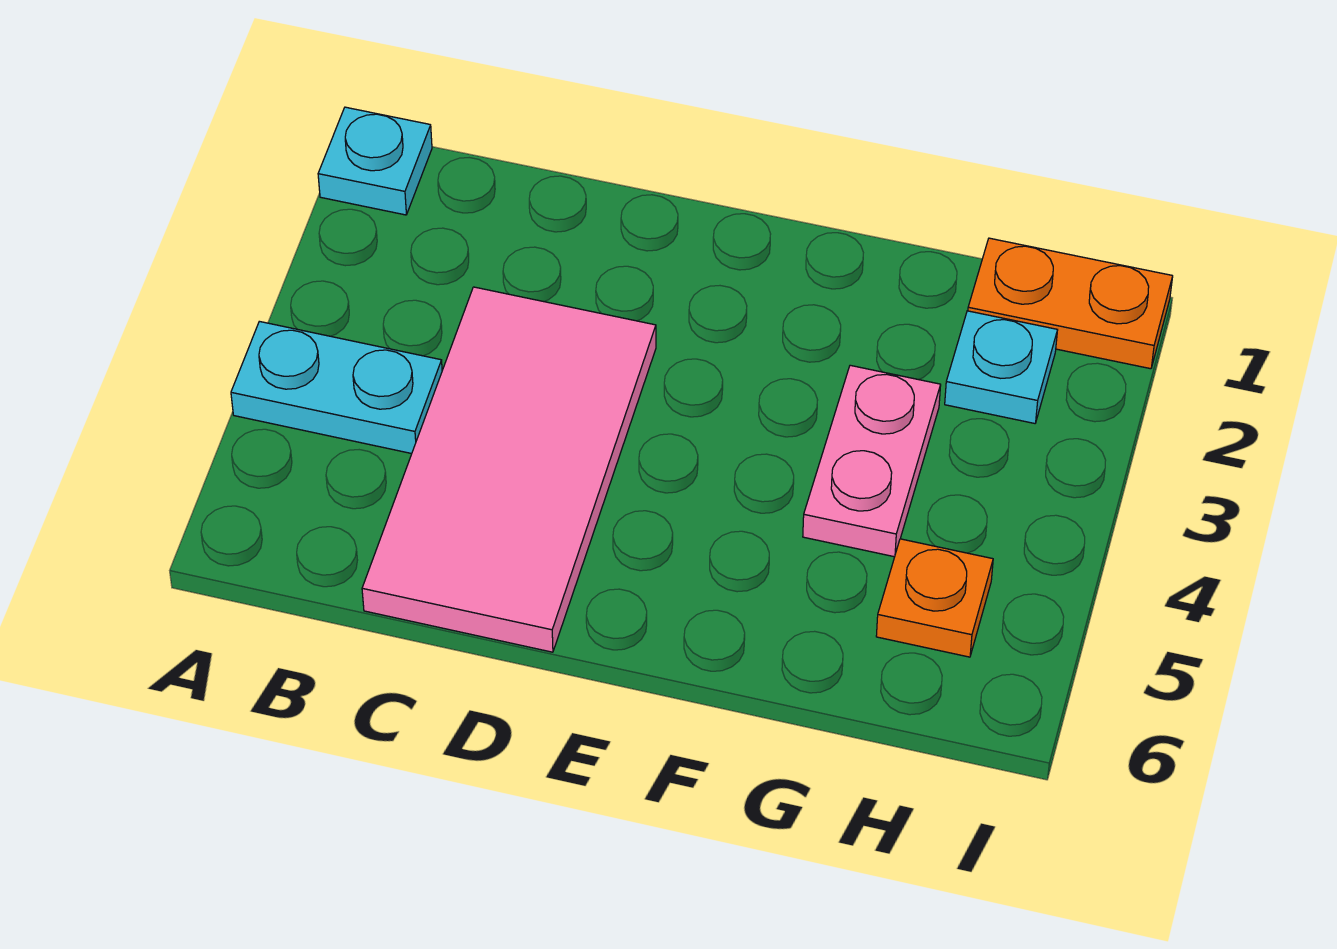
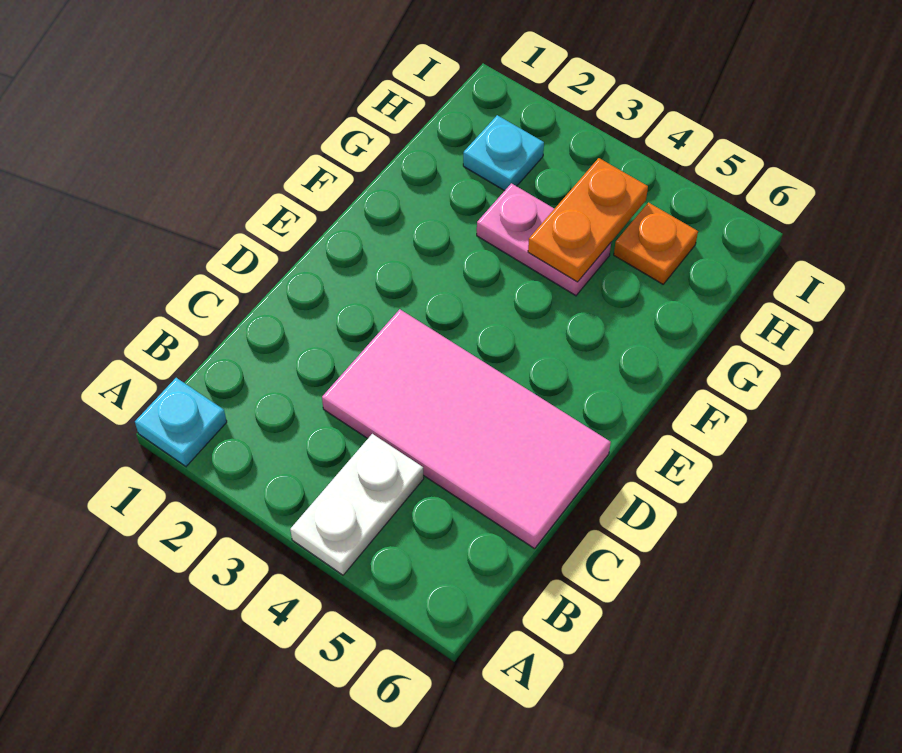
cyan plate A4:B4 level 1 -> white plate A4:B4 level 1
orange plate H1:I1 level 1 -> orange plate G4:H4 level 2

